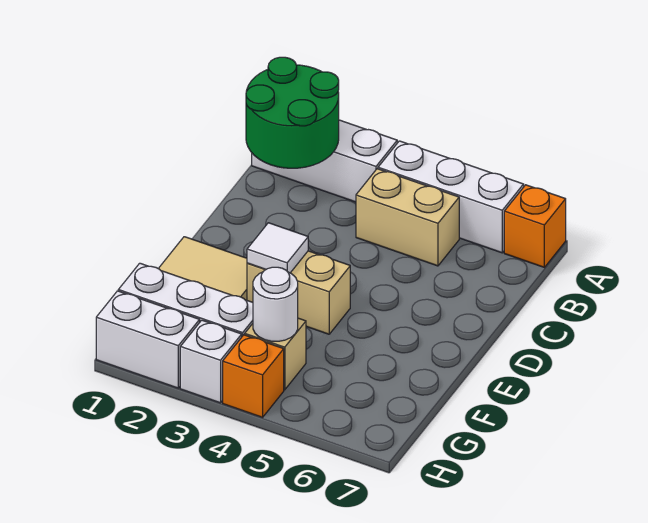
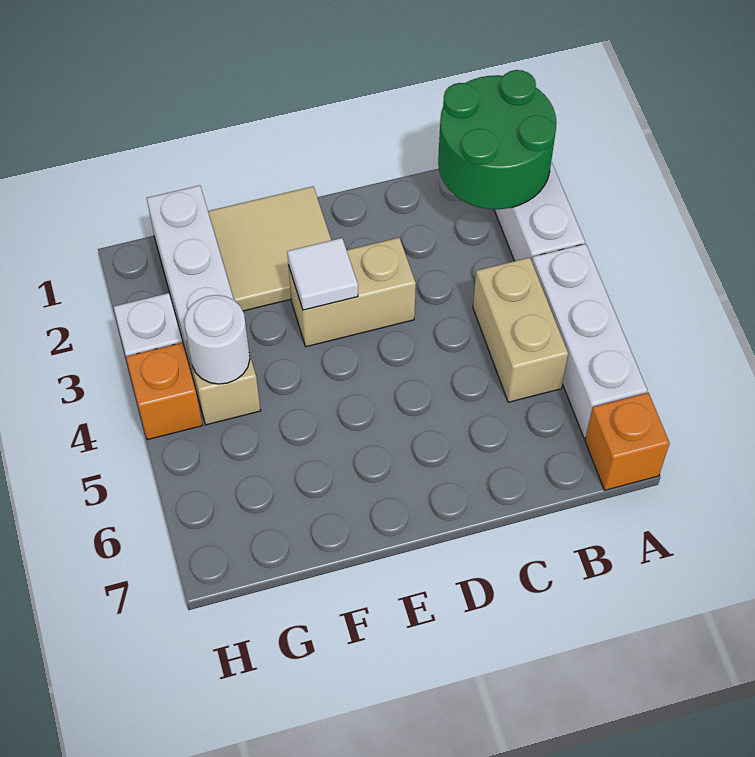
tan brick E3:E4 level 1 -> tan brick D3:E3 level 1
white brick H1:H2 level 1 -> none

